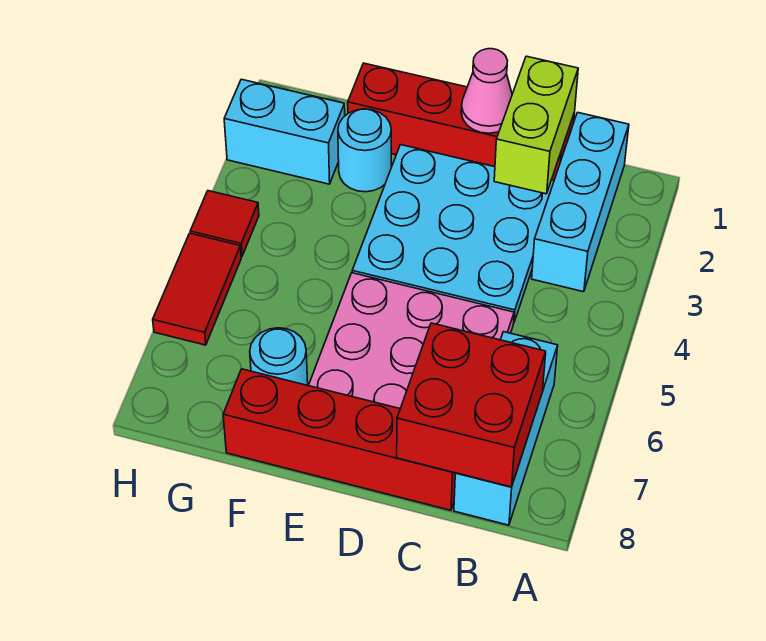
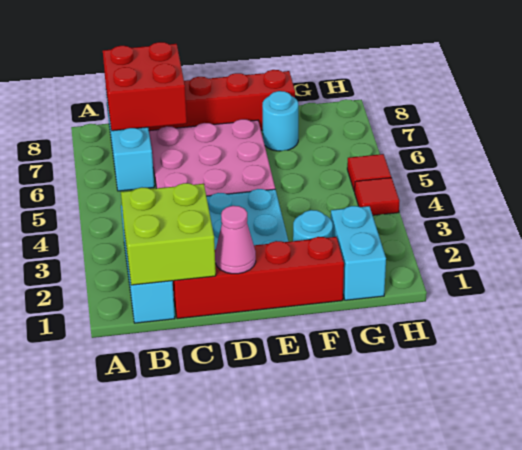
lime brick C1:C2 level 2 -> lime brick B1:C2 level 2
cyan brick G2:H2 level 1 -> cyan brick G1:G2 level 1
red tile H5:H6 level 1 -> red tile H5 level 1

